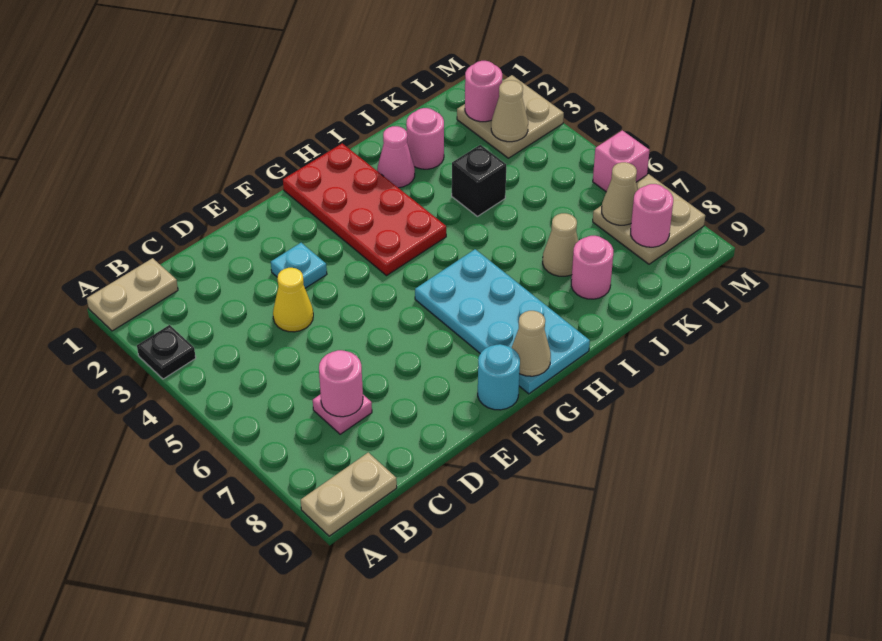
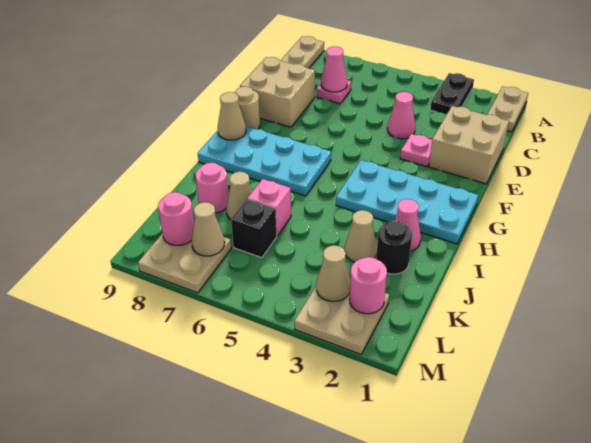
black plate A3 level 1 -> black plate A3:B3 level 1
pink round brick C7 level 2 -> pink cone C7 level 2
none -> tan brick D1:E2 level 1
yellow cone D4 level 1 -> pink cone D4 level 1
none -> tan brick D8:E9 level 1
cyan plate E3 level 1 -> pink plate E3 level 1
cyan round brick F9 level 1 -> tan round brick F9 level 1
red plate G1:H4 level 1 -> cyan plate G1:H4 level 1
pink round brick J2 level 1 -> black round brick J2 level 1
none -> tan cone J3 level 1
black brick J4 level 1 -> black brick K6 level 1
pink brick M6 level 1 -> pink brick J6 level 1

